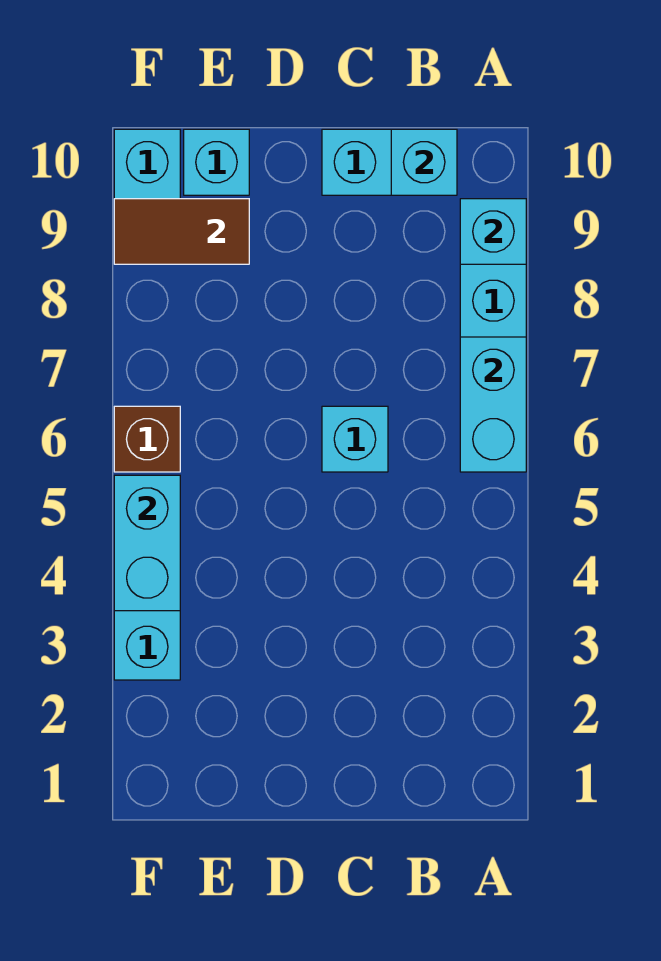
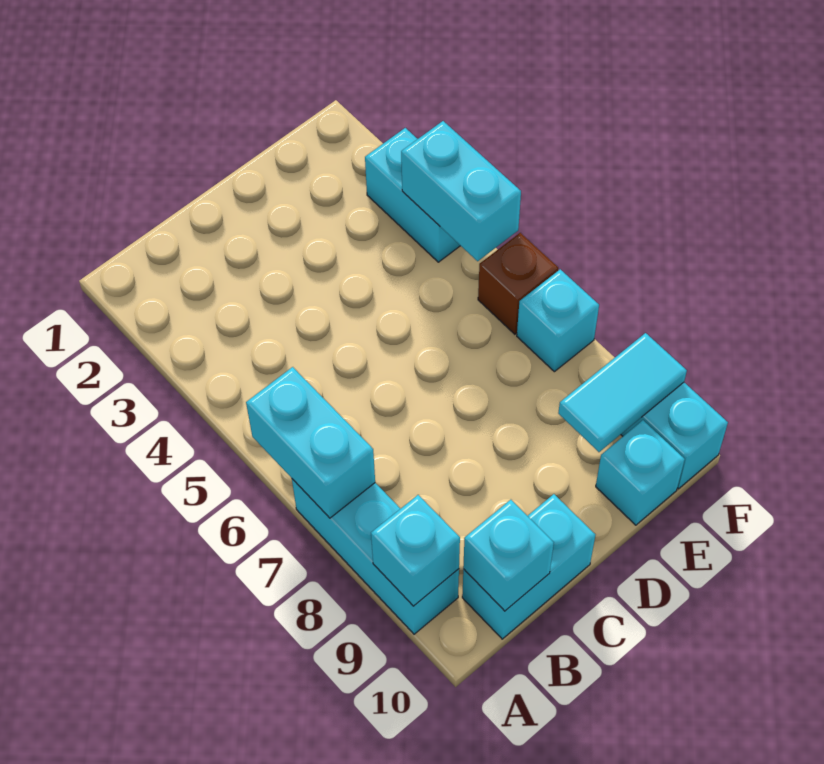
cyan brick C6 level 1 -> cyan brick F7 level 1
brown tile E9:F9 level 2 -> cyan tile E9:F9 level 2

